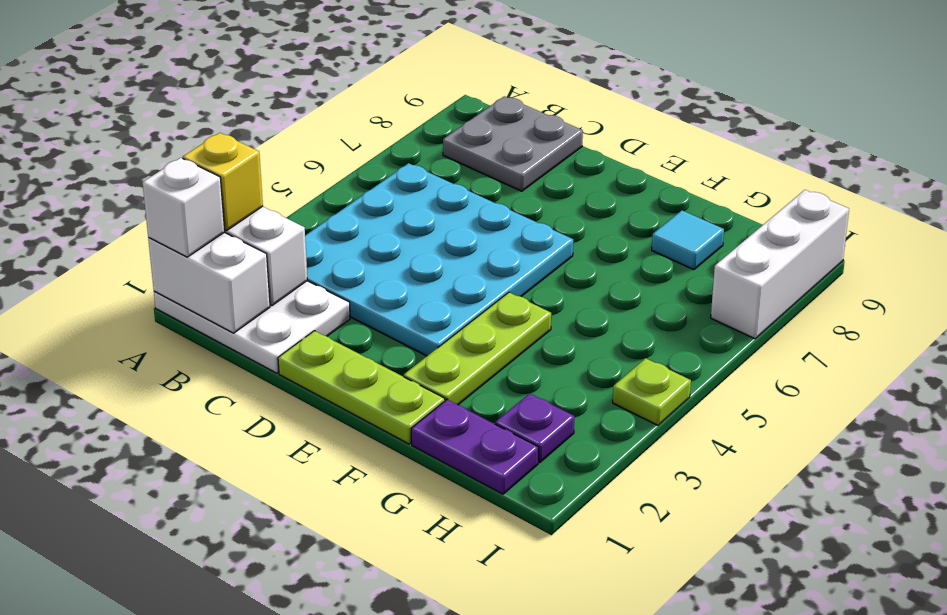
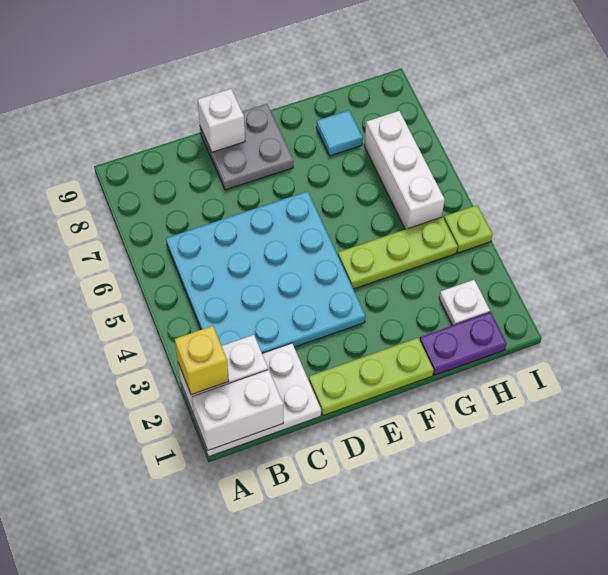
white brick A1 level 3 -> white brick D9 level 2
grey plate B8:C9 level 1 -> grey plate D8:E9 level 1
lime plate F2:F4 level 1 -> lime plate F4:H4 level 1
purple plate H2 level 1 -> white plate H2 level 1
white brick I7:I9 level 1 -> white brick H5:H7 level 1

